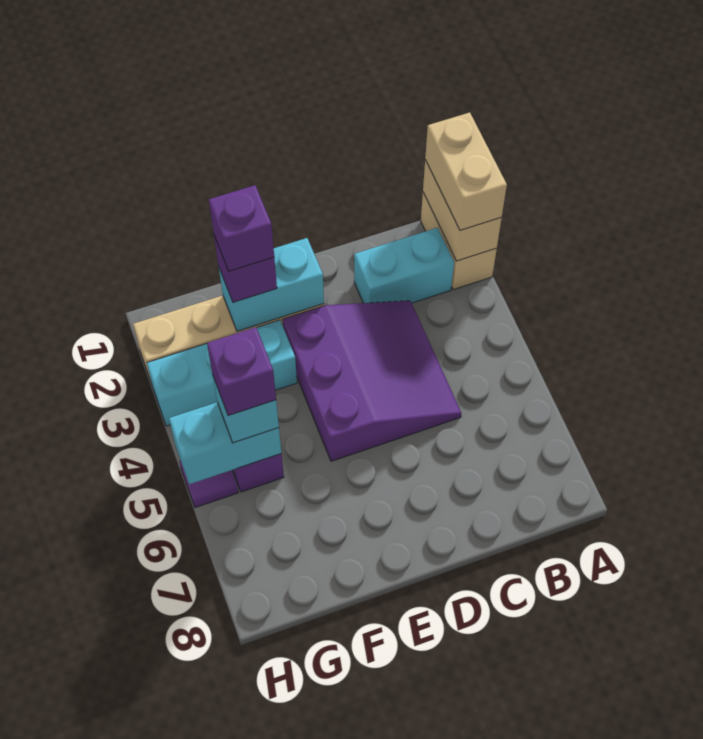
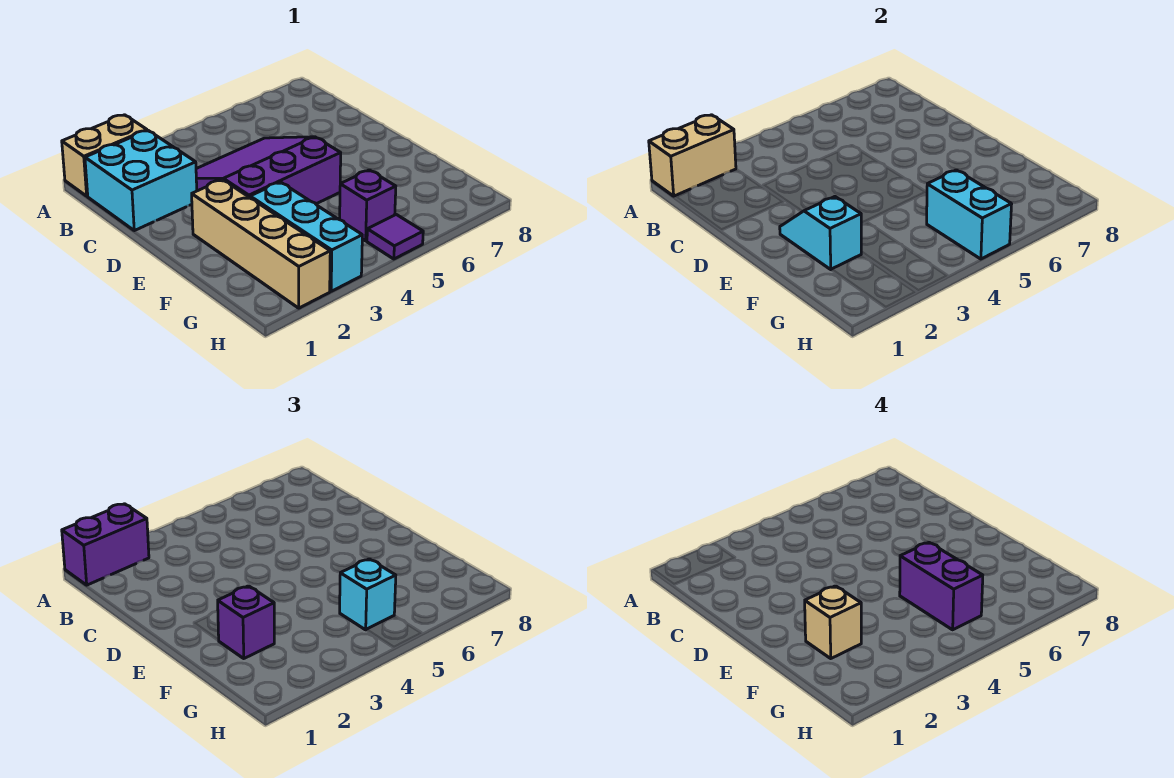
tan brick A1:A2 level 3 -> purple brick A1:A2 level 3
cyan brick B2:C2 level 1 -> cyan brick B1:C2 level 1
cyan brick E2:F2 level 2 -> cyan slope E2:F2 level 2 top F
purple brick F2 level 4 -> tan brick F2 level 4
purple brick G5 level 4 -> purple brick F5:G5 level 4

